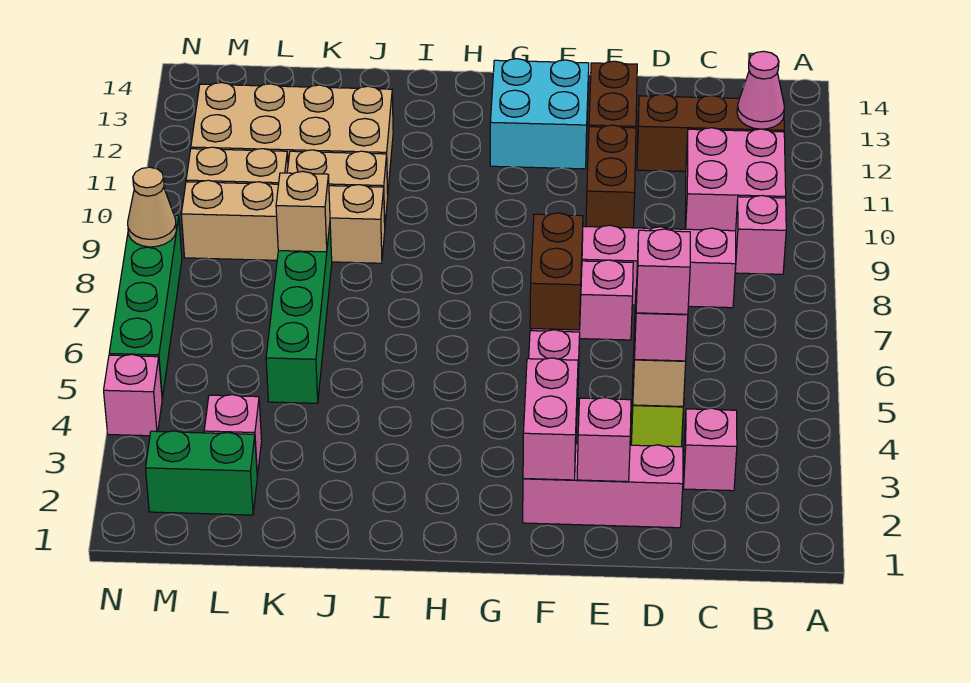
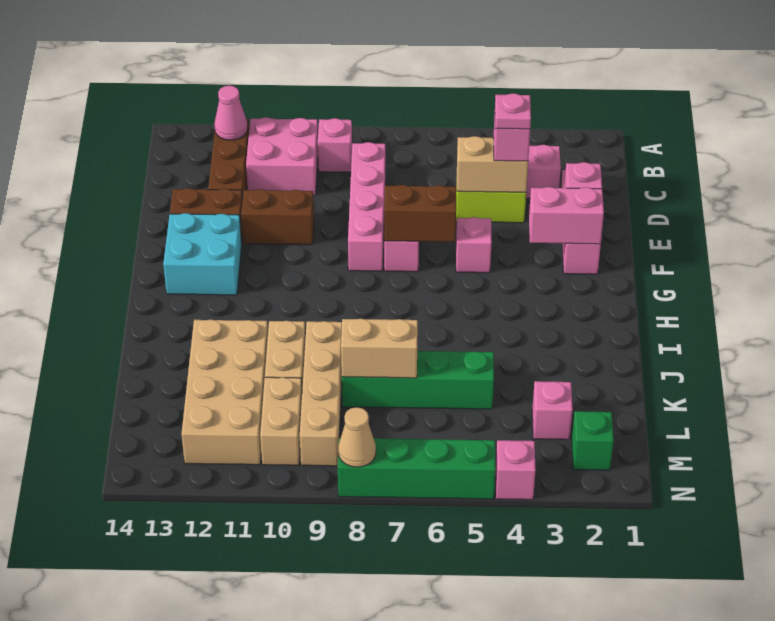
pink brick D4 level 4 -> pink plate D4 level 4
tan brick K8 level 2 -> tan brick K7:K8 level 2
green brick L2:M2 level 1 -> green brick M2 level 1

